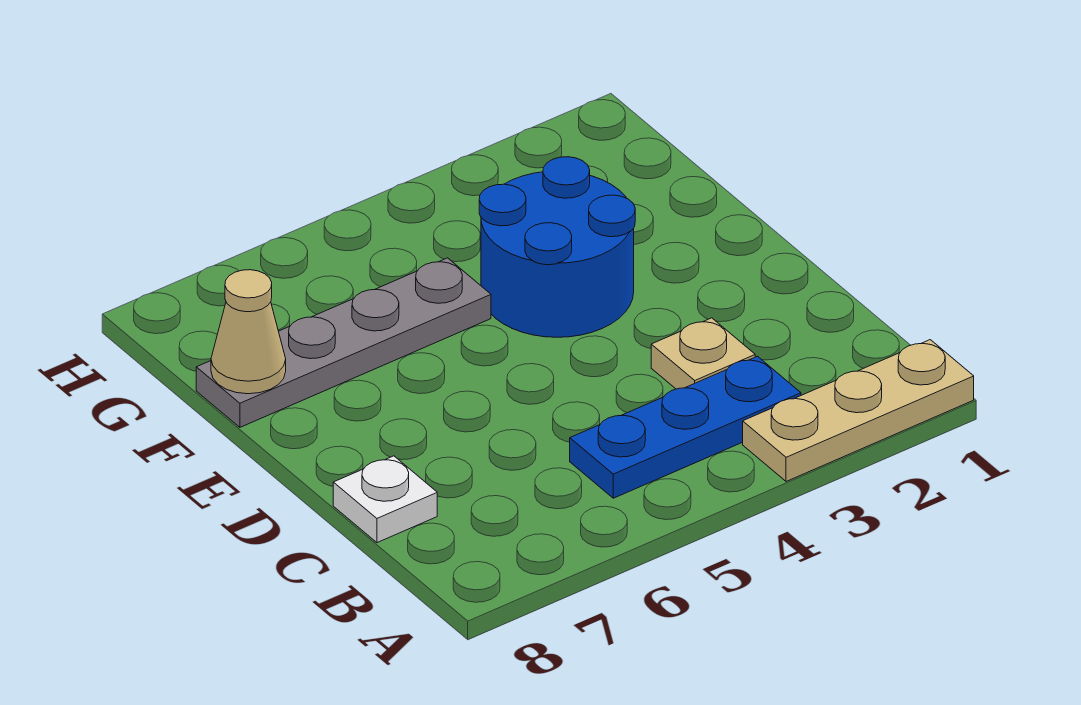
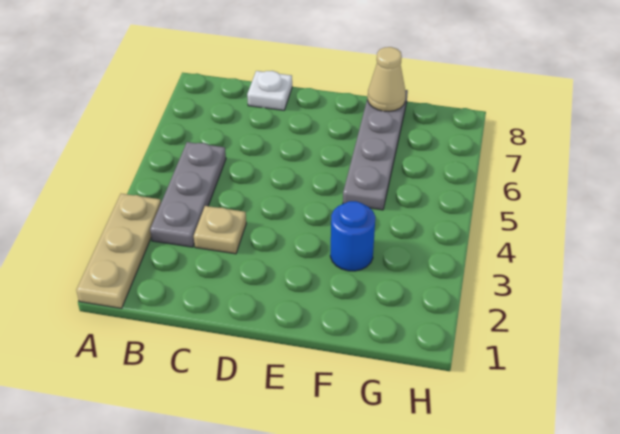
blue plate B3:B5 level 1 -> grey plate B3:B5 level 1
blue round brick E3:F4 level 1 -> blue round brick F3 level 1

